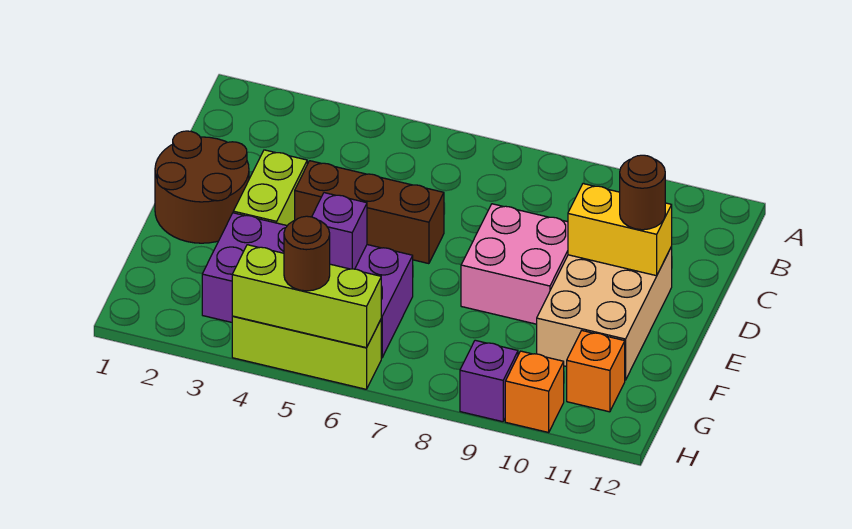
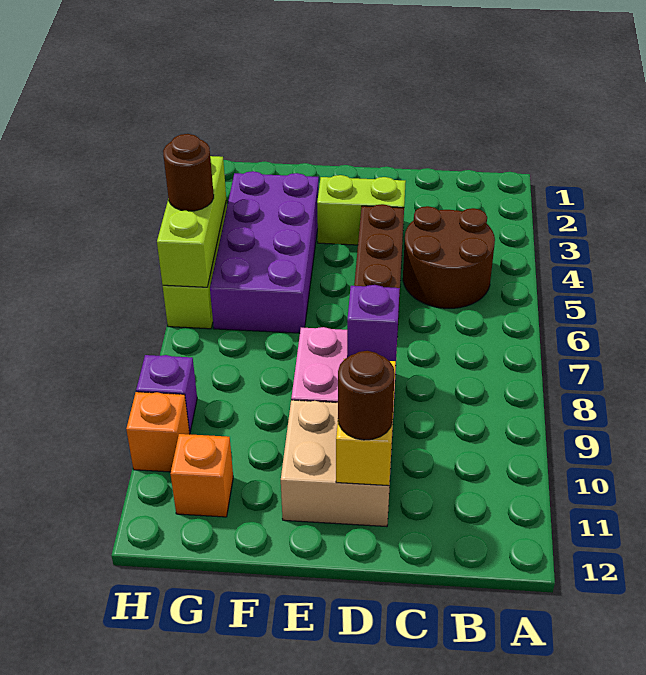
brown round brick D1:E2 level 1 -> brown round brick B4:C5 level 1
tan brick D10:F11 level 1 -> tan brick D10:E11 level 1
purple brick F5 level 2 -> purple brick D8 level 2

